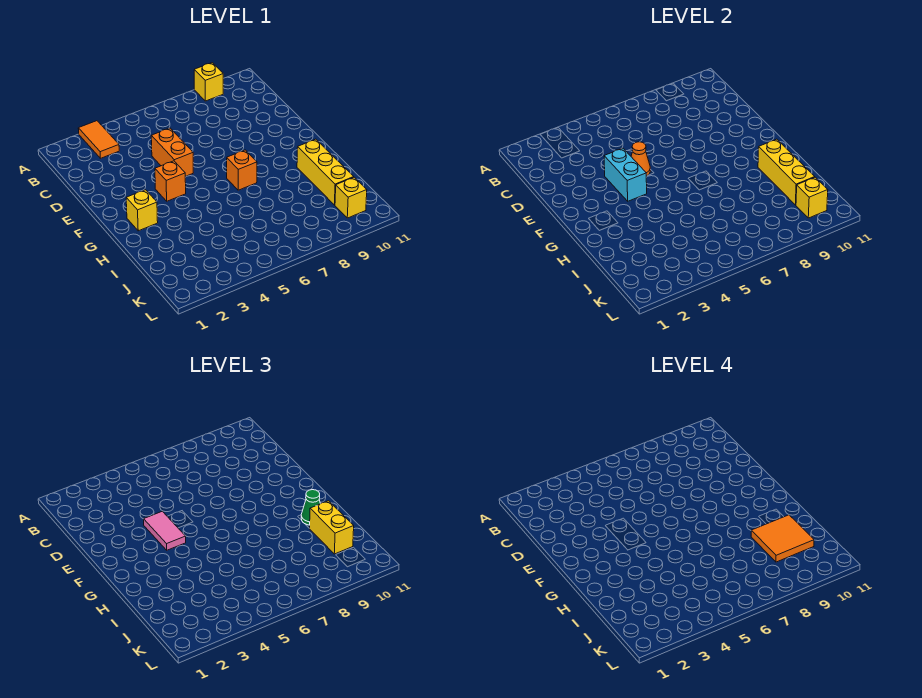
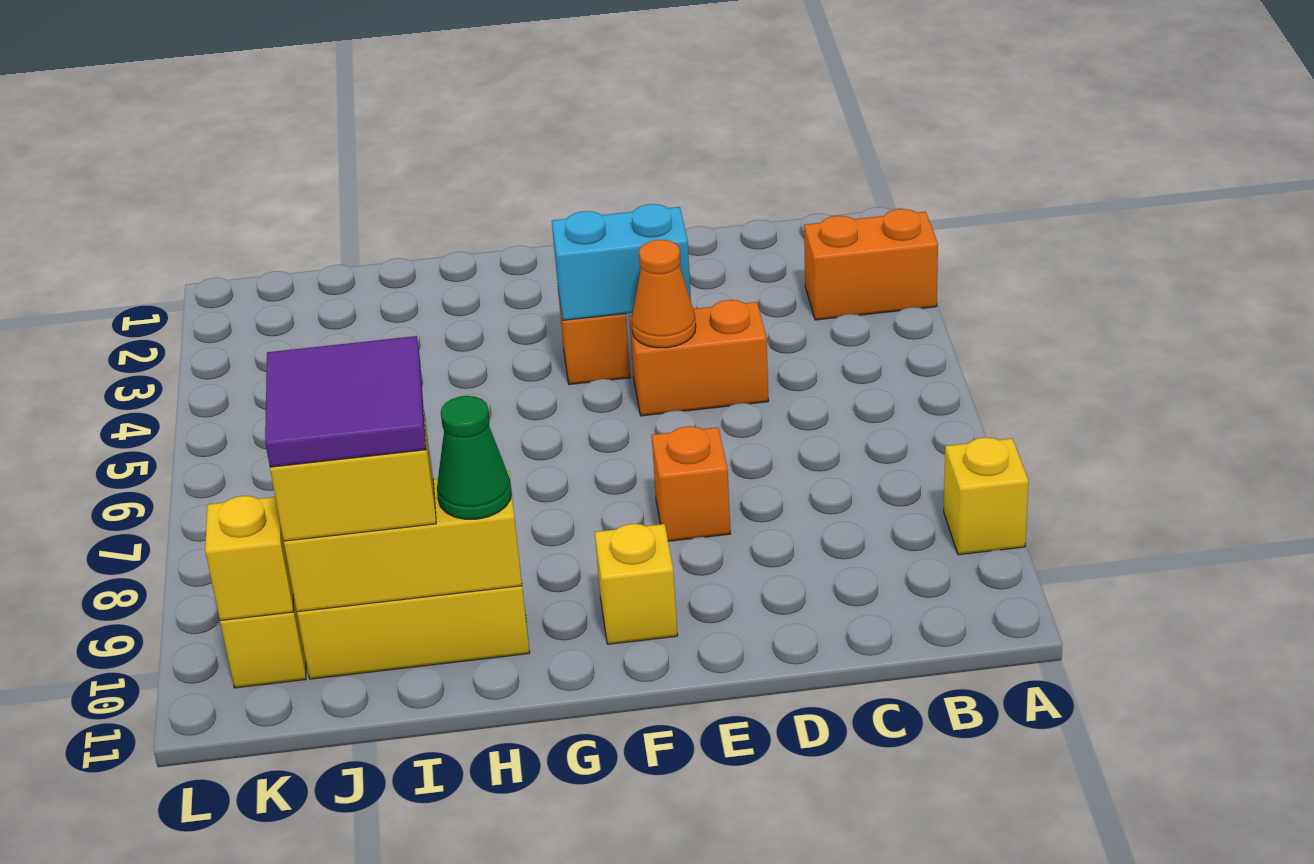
orange tile A3:B3 level 1 -> orange brick A3:B3 level 1
pink tile E4:F4 level 3 -> none
yellow brick G2 level 1 -> yellow brick F10 level 1
orange brick G7 level 1 -> orange brick E8 level 1
orange tile I9:J10 level 4 -> purple tile I9:J10 level 4

